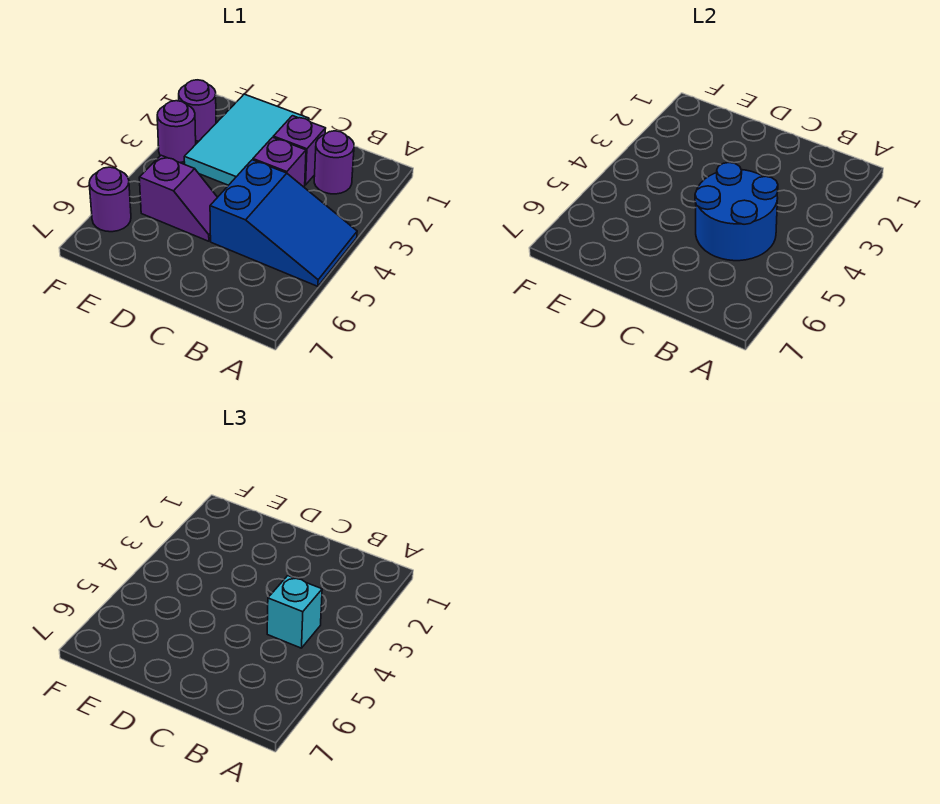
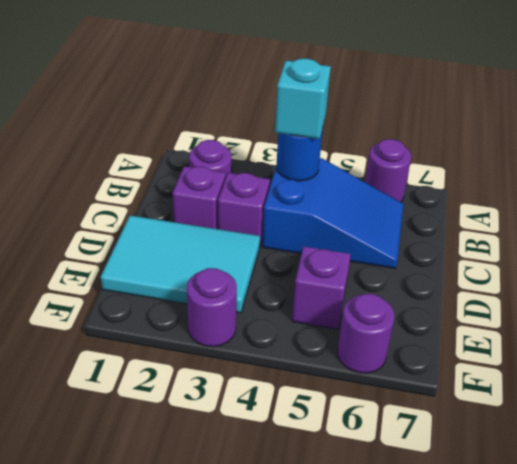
blue slope A4:C5 level 1 top C -> blue slope B4:C6 level 1 top 4
blue round brick B4:C5 level 2 -> blue round brick B4 level 2
purple round brick F2 level 1 -> purple round brick A6 level 1

